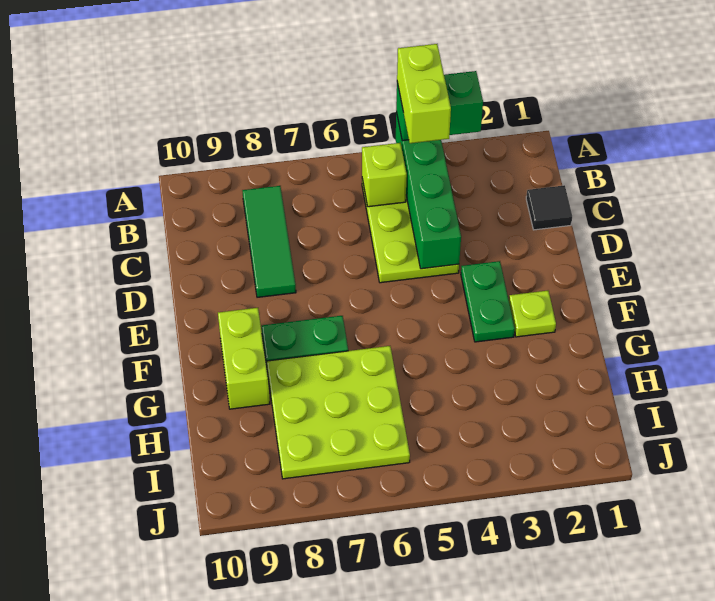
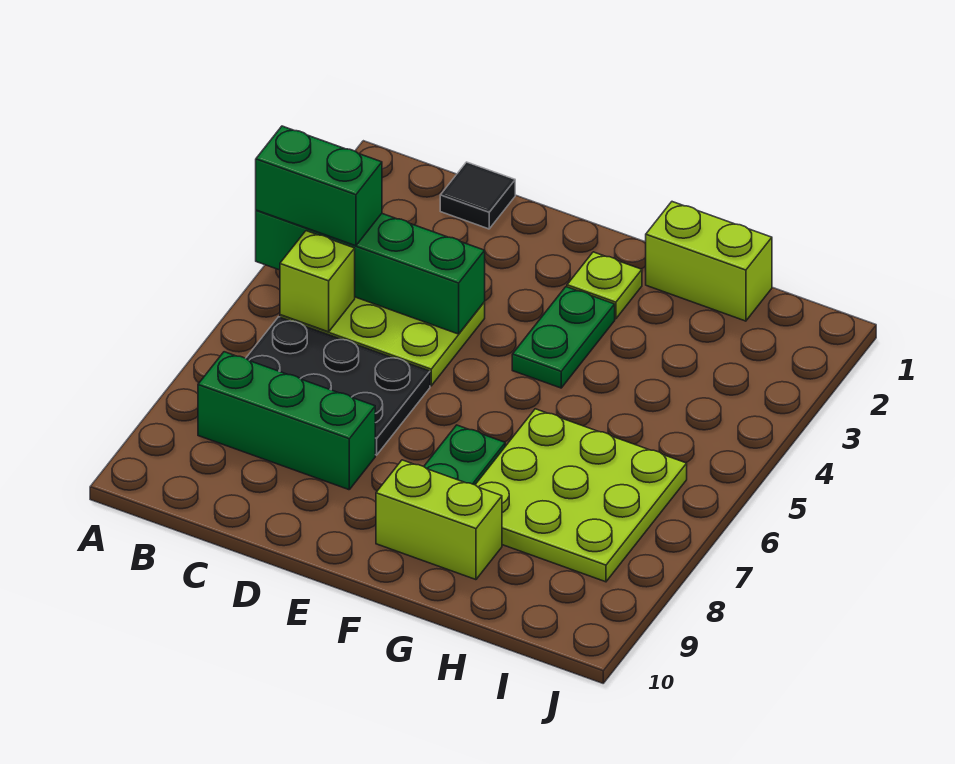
green brick A3:A4 level 3 -> green brick A4:B4 level 3
lime brick A4:B4 level 4 -> lime brick G1:H1 level 1
none -> black plate B6:D7 level 1
green tile B8:D8 level 1 -> green brick B8:D8 level 1
green plate E3:F3 level 1 -> green plate F3:F4 level 1

